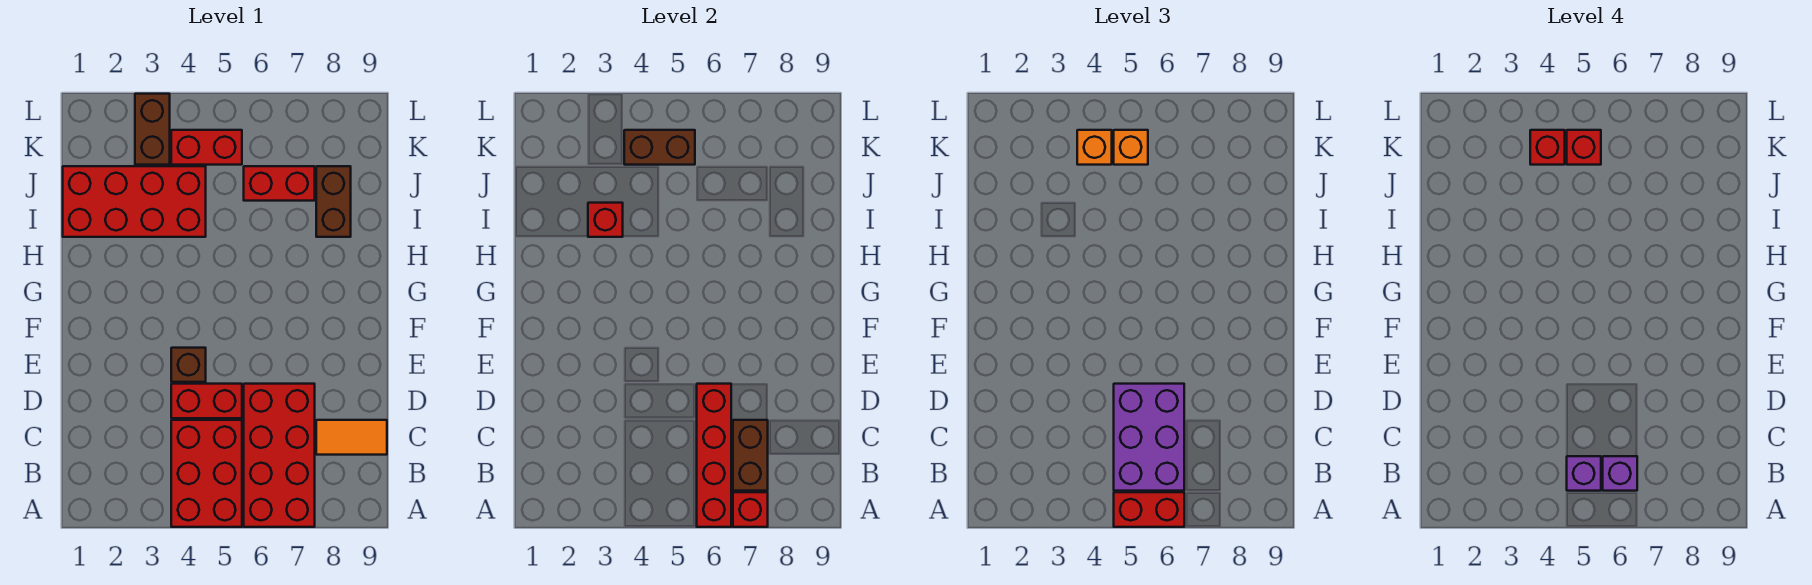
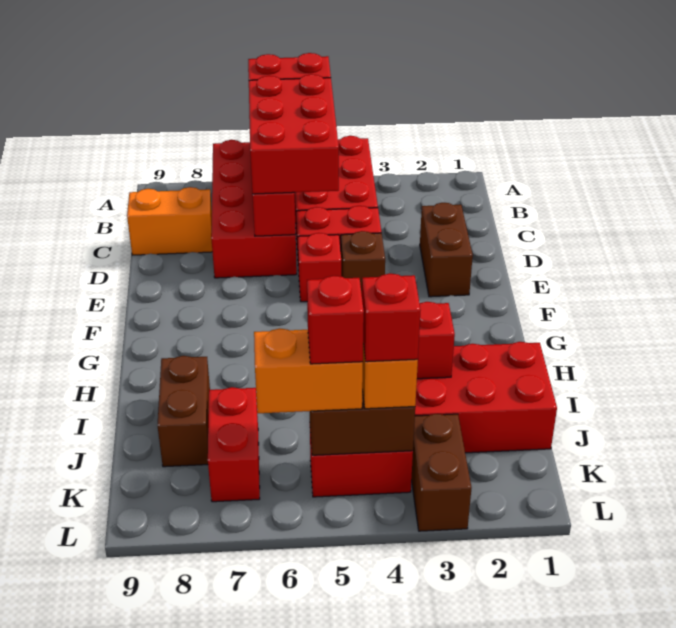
red brick A7 level 2 -> red brick E5 level 1
purple brick B5:D6 level 3 -> red brick B5:D6 level 3
purple brick B5 level 4 -> none
purple brick B6 level 4 -> none
brown brick B7:C7 level 2 -> brown brick D2:E2 level 1
orange tile C8:C9 level 1 -> orange brick C8:C9 level 1
red brick J6:J7 level 1 -> red brick J7:K7 level 1
orange brick K5 level 3 -> orange brick K5:K6 level 3

